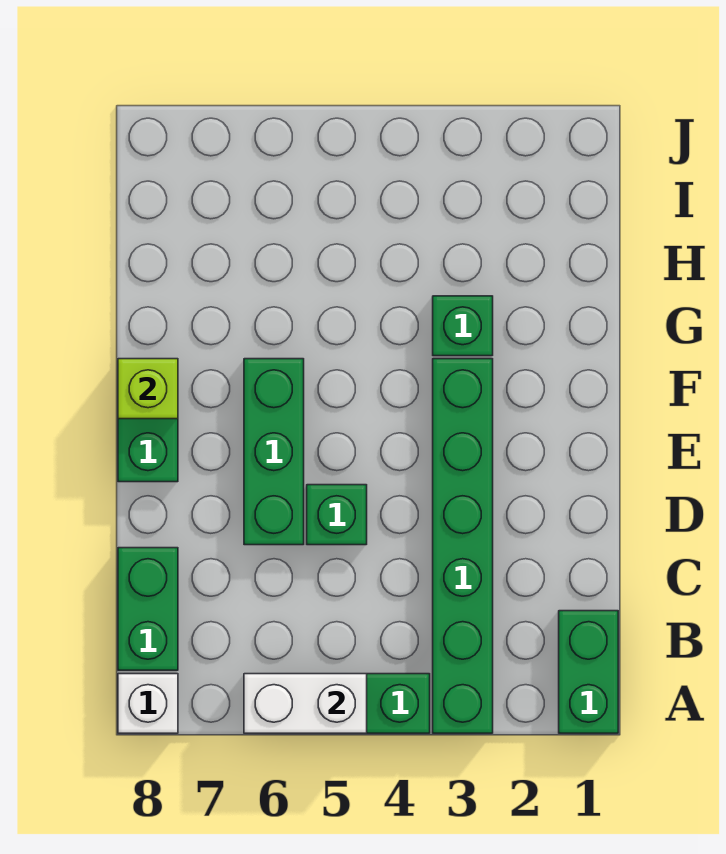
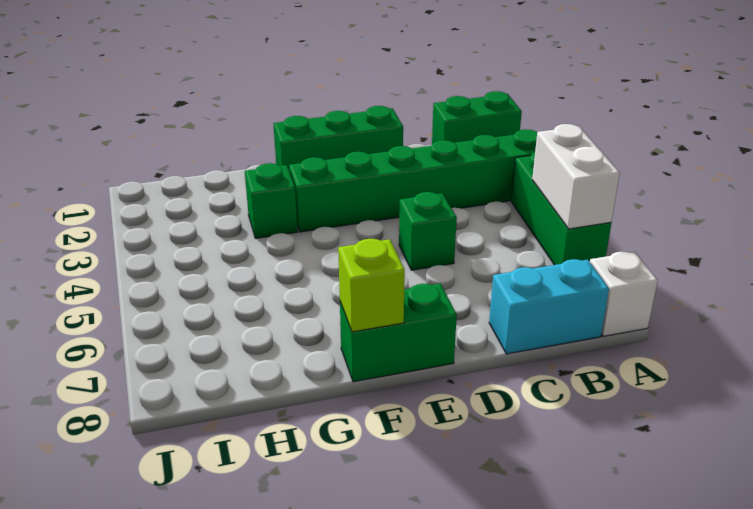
green brick B8:C8 level 1 -> cyan brick B8:C8 level 1
green brick D6:F6 level 1 -> green brick D1:F1 level 1

